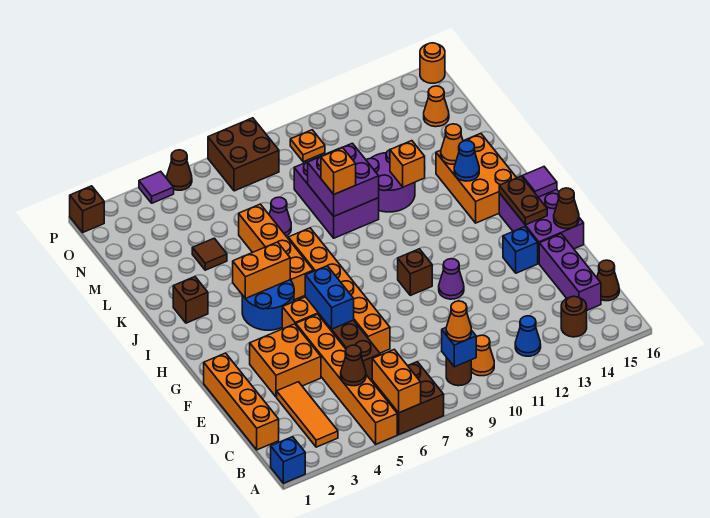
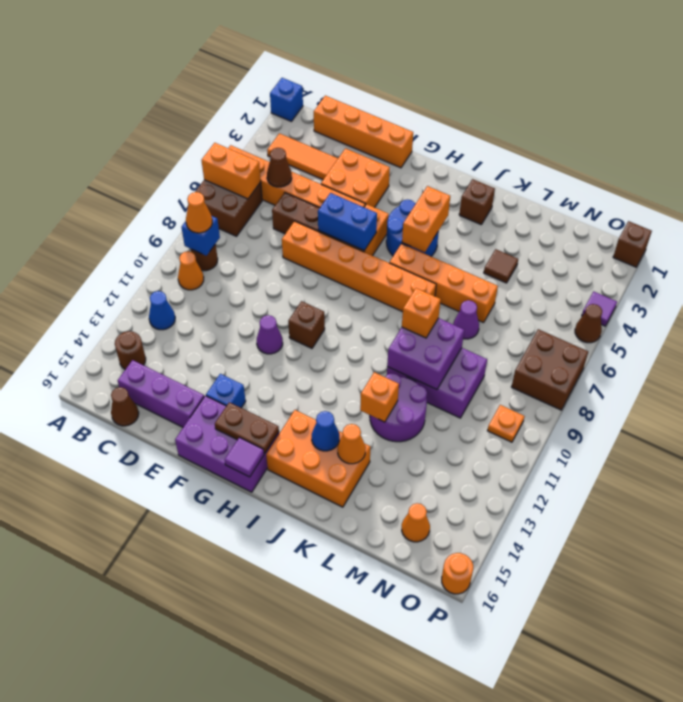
brown cone F16 level 2 -> none

